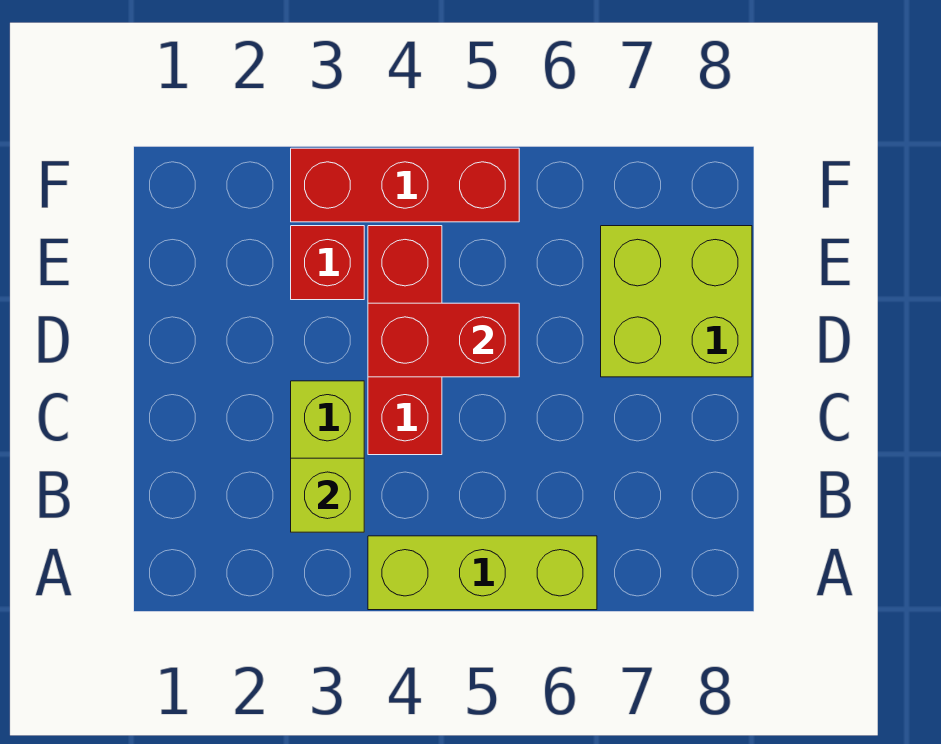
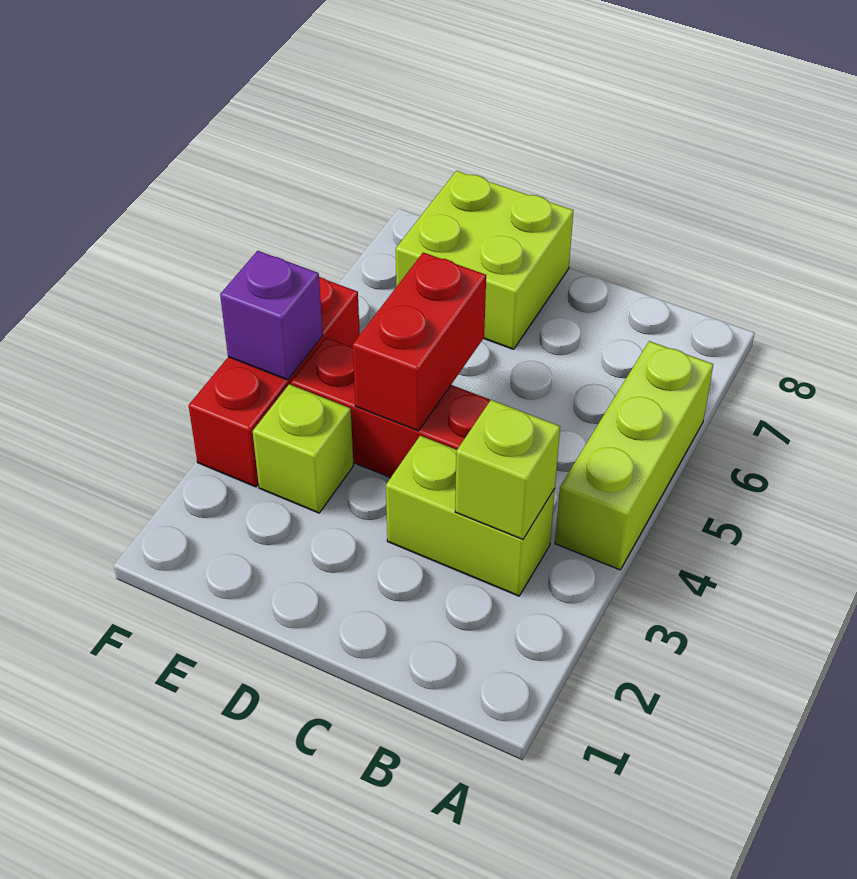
red brick E3 level 1 -> lime brick E3 level 1
none -> purple brick F4 level 2

